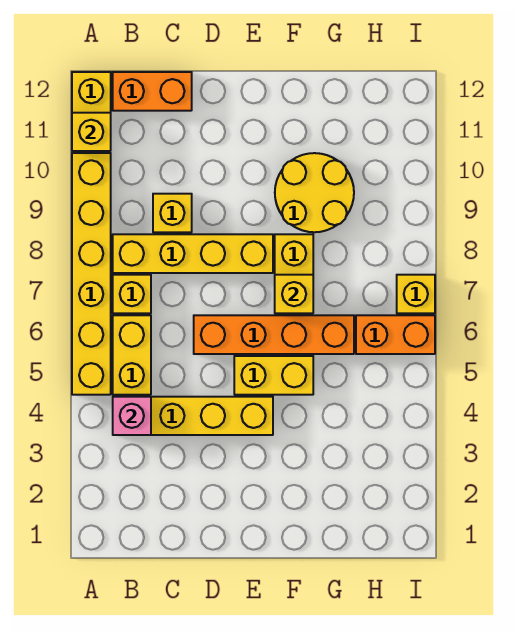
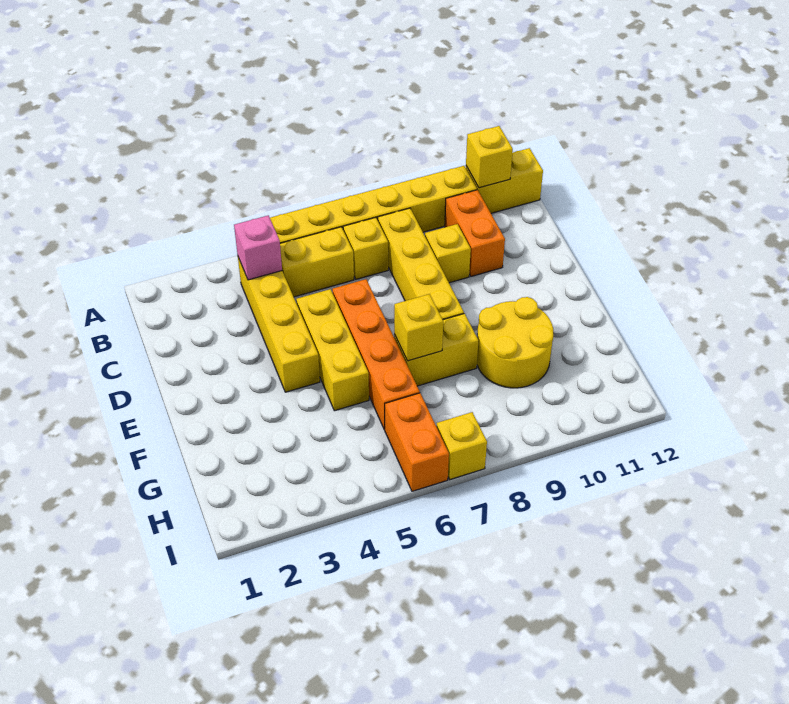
orange brick B12:C12 level 1 -> orange brick B10:C10 level 1
yellow brick E5:F5 level 1 -> yellow brick D5:F5 level 1

